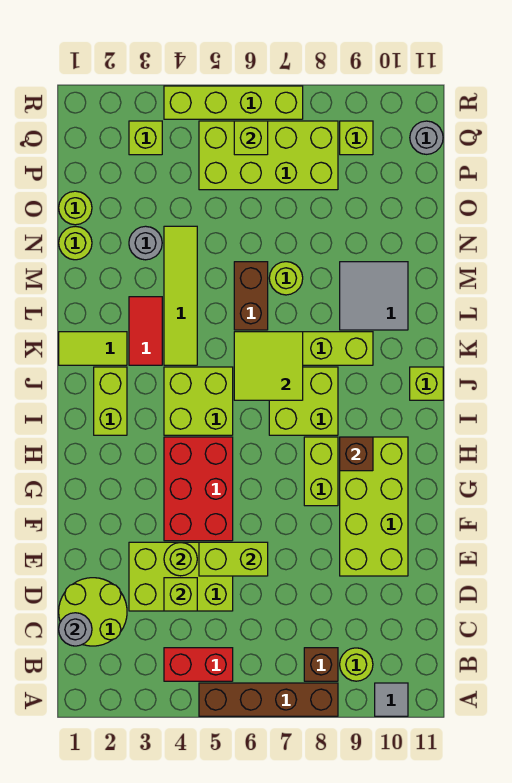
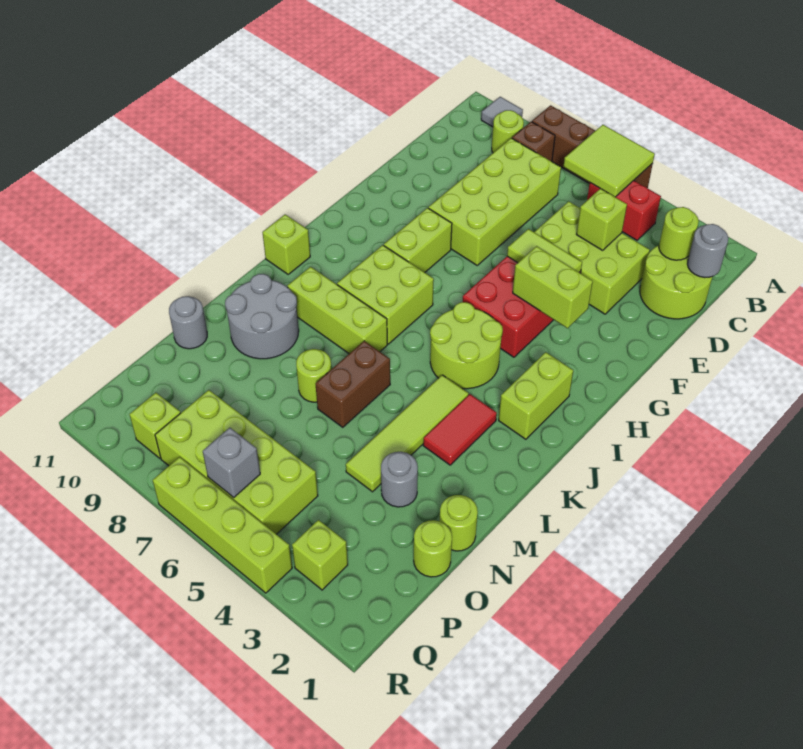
lime round brick E4 level 2 -> lime round brick C2 level 2
lime brick E5:E6 level 2 -> lime brick G3:G4 level 2
lime brick E9:H10 level 1 -> lime brick C7:F8 level 1
brown brick H9 level 2 -> none
lime brick I4:J5 level 1 -> lime round brick I4:J5 level 1
lime tile J6:K7 level 2 -> lime tile A5:B6 level 2
lime tile K1:K2 level 1 -> lime tile F4:F5 level 2
grey tile L9:M10 level 1 -> grey round brick L9:M10 level 1
lime brick Q6 level 2 -> grey brick Q6 level 2
grey round brick Q11 level 1 -> grey round brick N11 level 1

